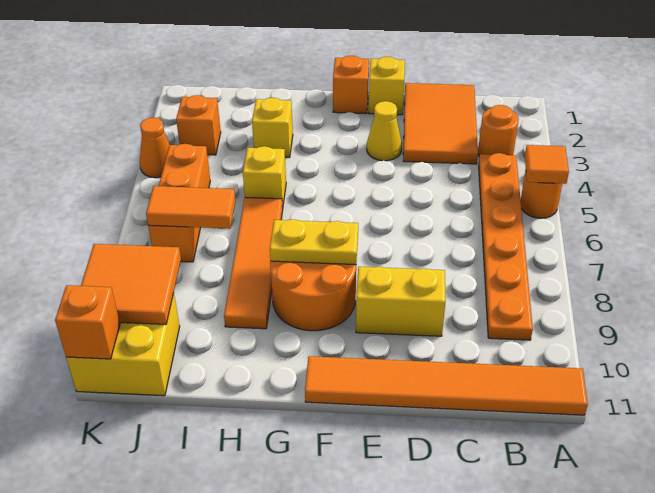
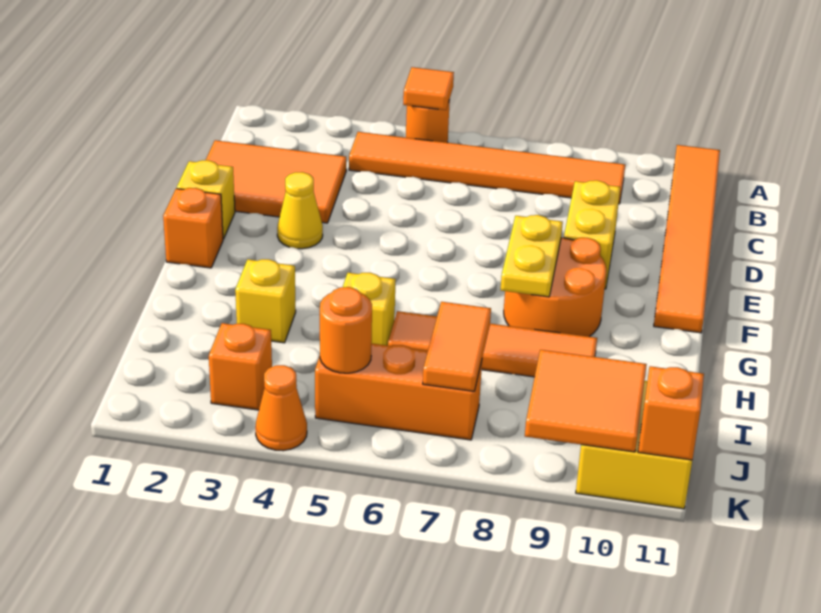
orange round brick B3 level 1 -> orange round brick J5 level 2
orange plate B4:B9 level 1 -> orange tile B4:B9 level 1

